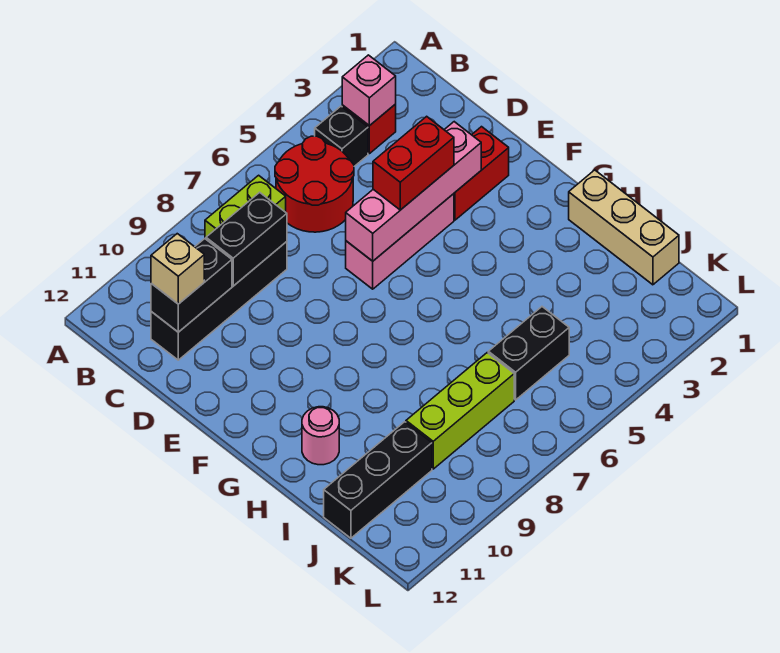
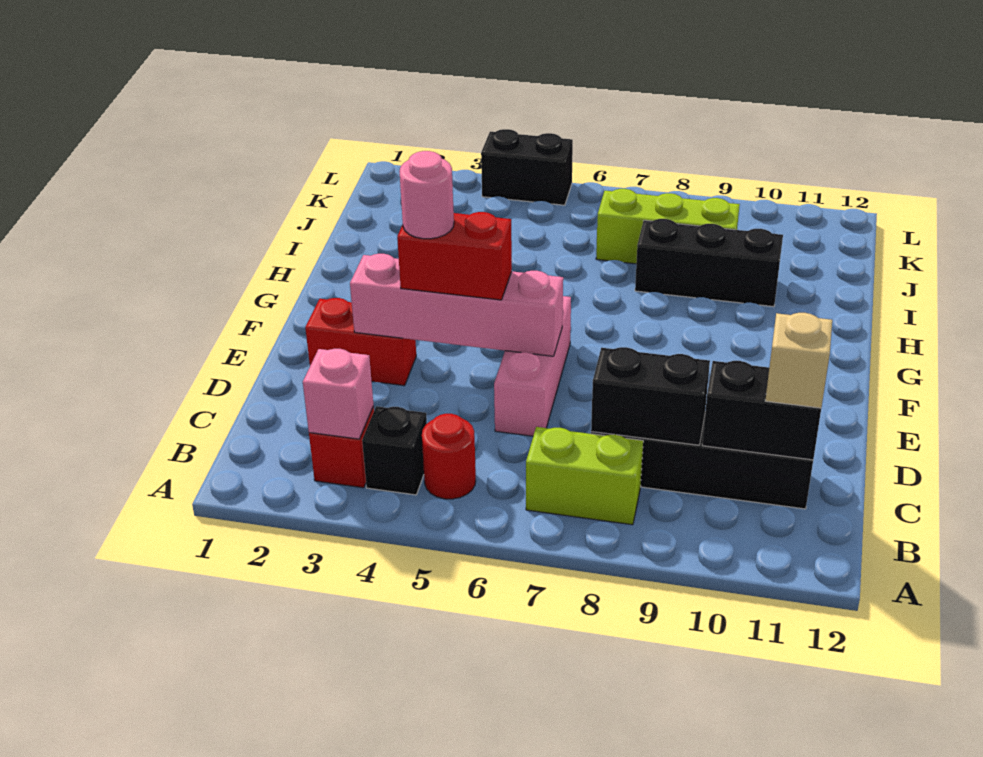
red round brick B5:C6 level 1 -> red round brick B5 level 1
pink brick E4:E6 level 1 -> pink brick D6:F6 level 1
tan brick H1:J1 level 1 -> none
pink round brick H11 level 1 -> pink round brick E4 level 4
black brick J5:J6 level 1 -> black brick L4:L5 level 1
black brick J10:J12 level 1 -> black brick I8:I10 level 1

